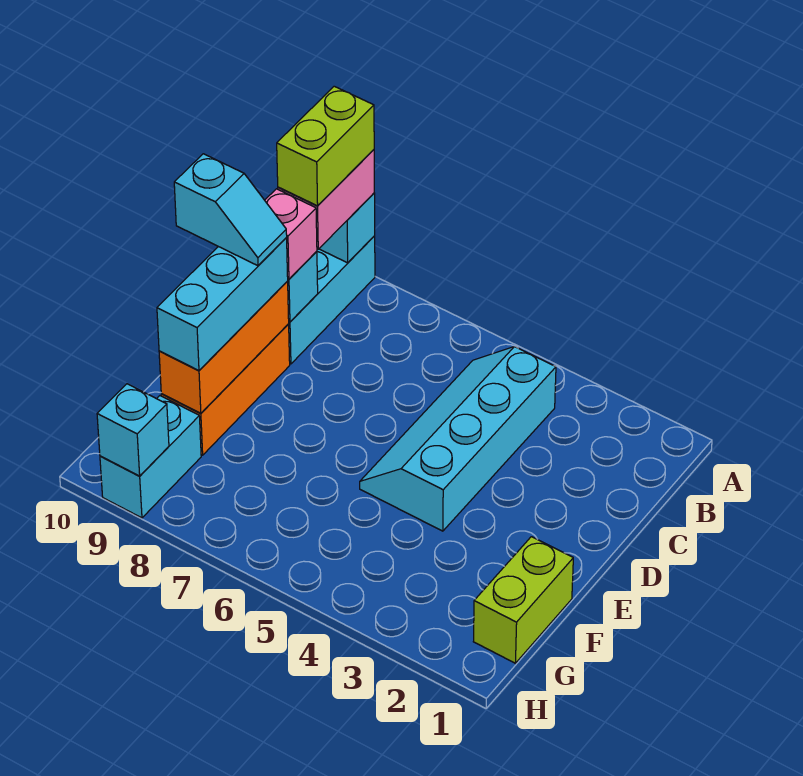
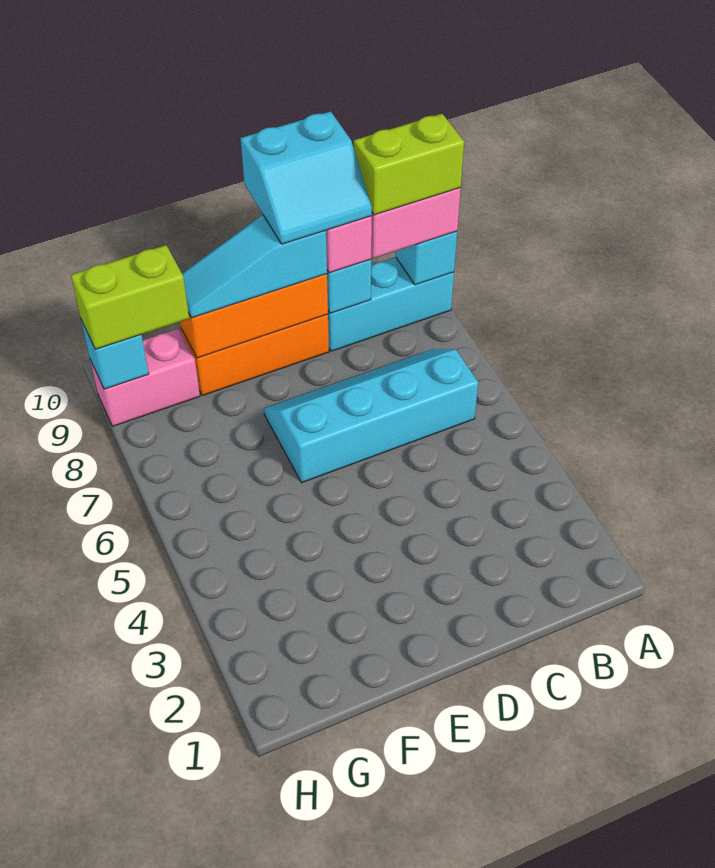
cyan slope B4:E5 level 1 top 4 -> cyan slope B6:E7 level 1 top 6
cyan brick D9:F9 level 3 -> cyan slope D9:F9 level 3 top D
cyan slope D9:D10 level 4 top 10 -> cyan slope C9:D10 level 4 top 10
lime brick F1:G1 level 1 -> lime brick G9:H9 level 3
cyan brick G9:H9 level 1 -> pink brick G9:H9 level 1

